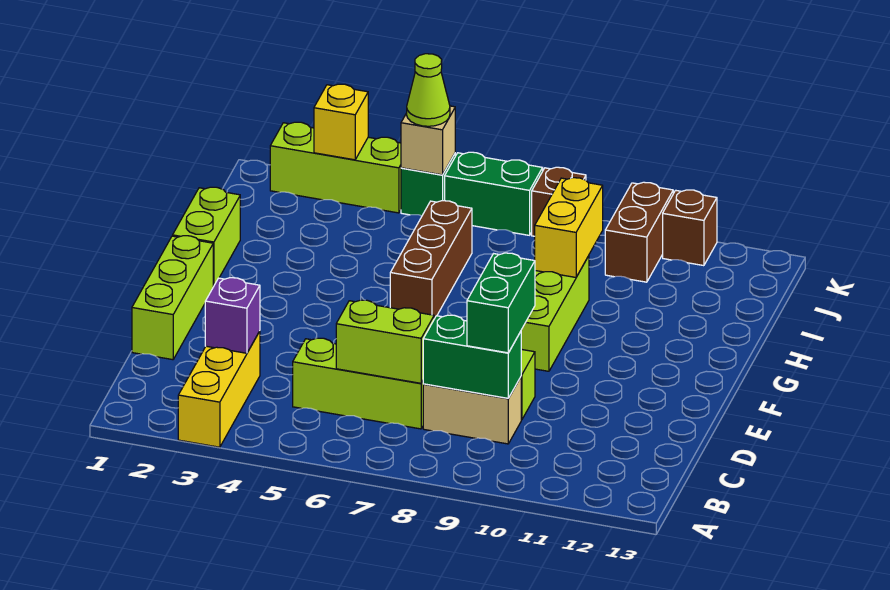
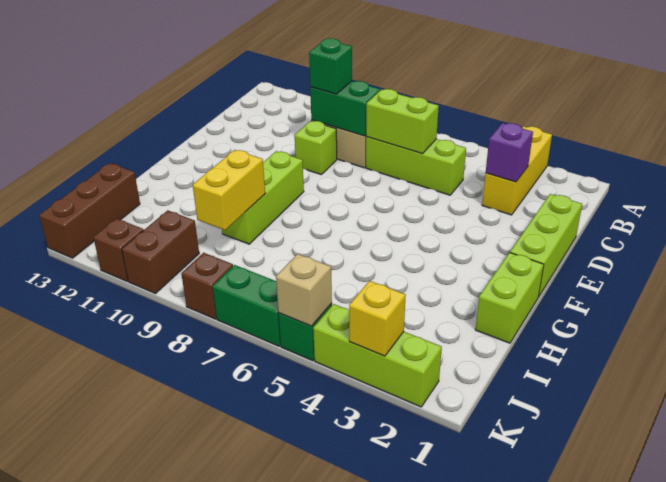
green brick C9:D9 level 3 -> green brick C9 level 3
brown brick G6:I6 level 1 -> brown brick I13:K13 level 1
lime cone K5 level 3 -> none

